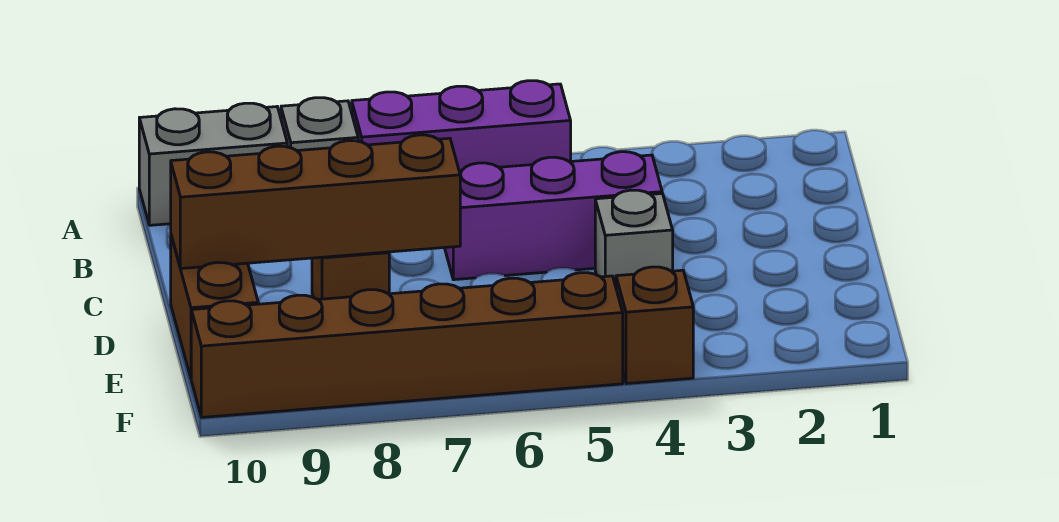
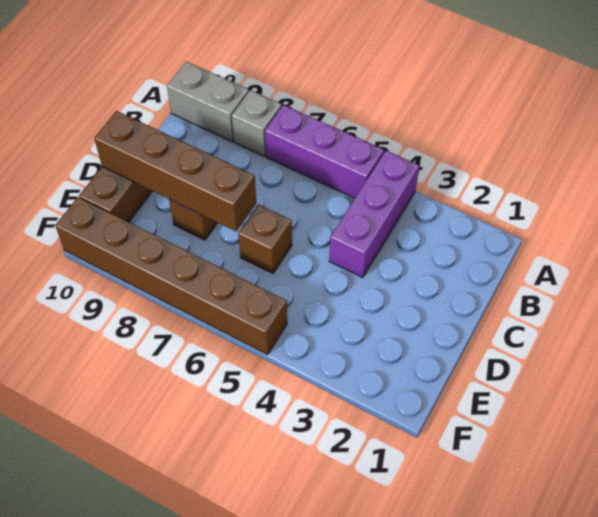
purple brick C4:C6 level 1 -> purple brick A4:C4 level 1
grey brick D4 level 1 -> none
brown brick F4 level 1 -> brown brick D6 level 1

